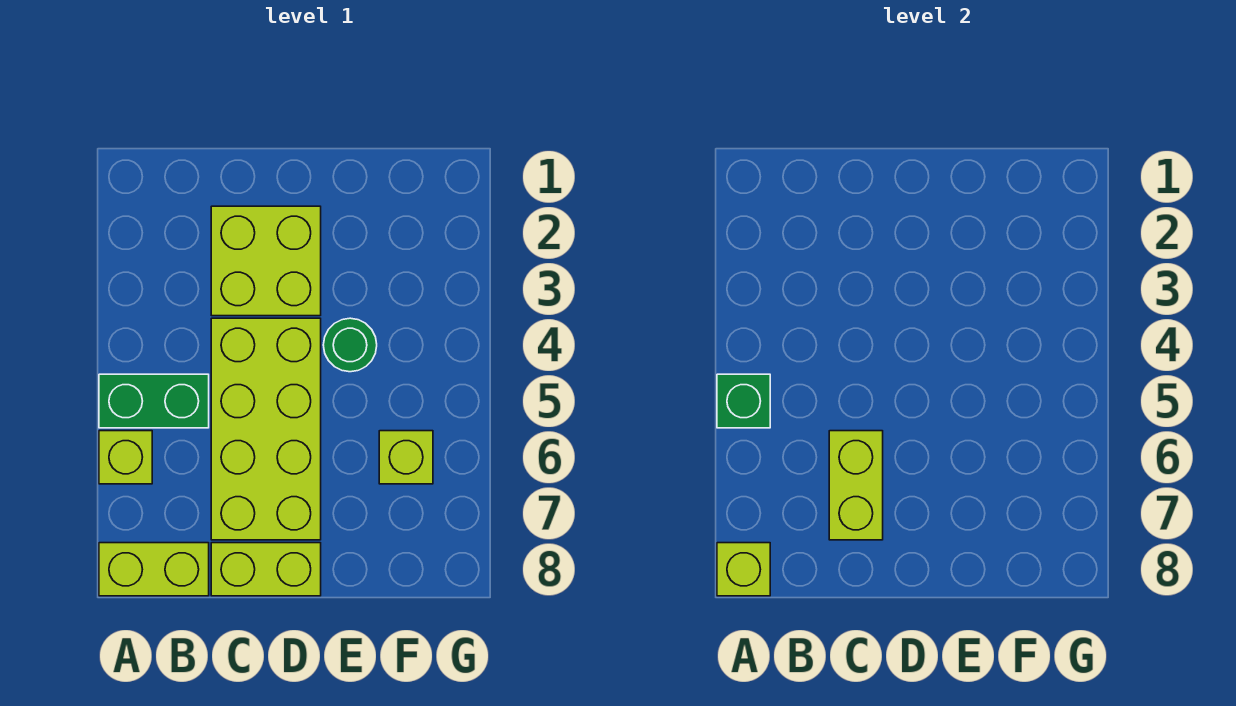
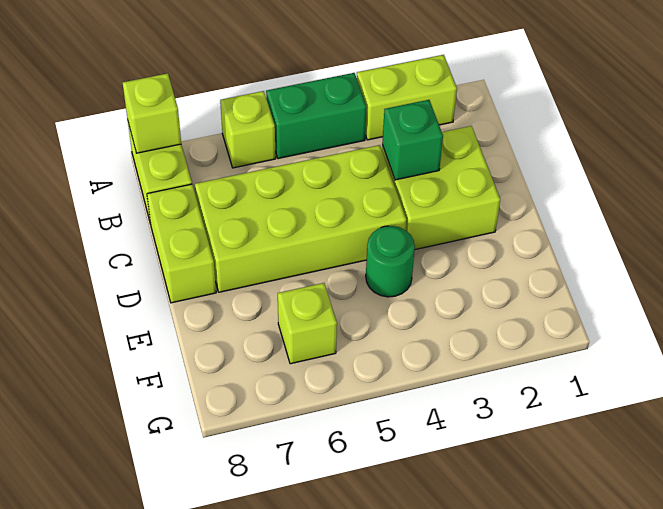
green brick A5:B5 level 1 -> green brick A4:A5 level 1
green brick A5 level 2 -> green brick C3 level 2
lime brick C6:C7 level 2 -> lime brick A2:A3 level 1

